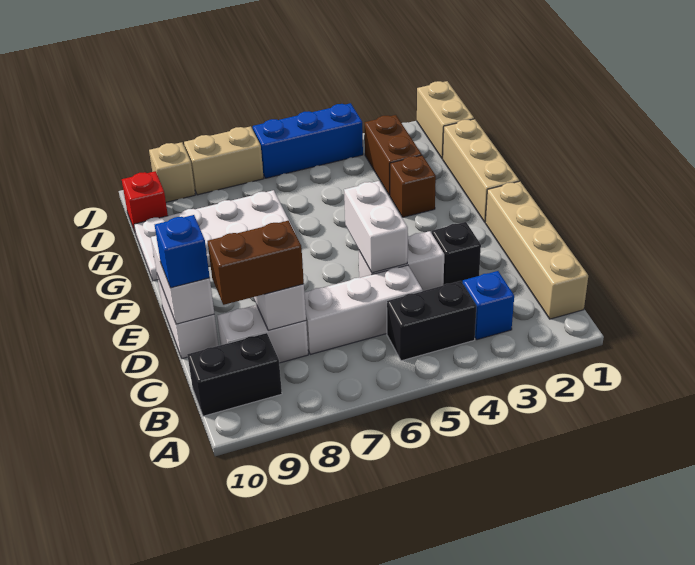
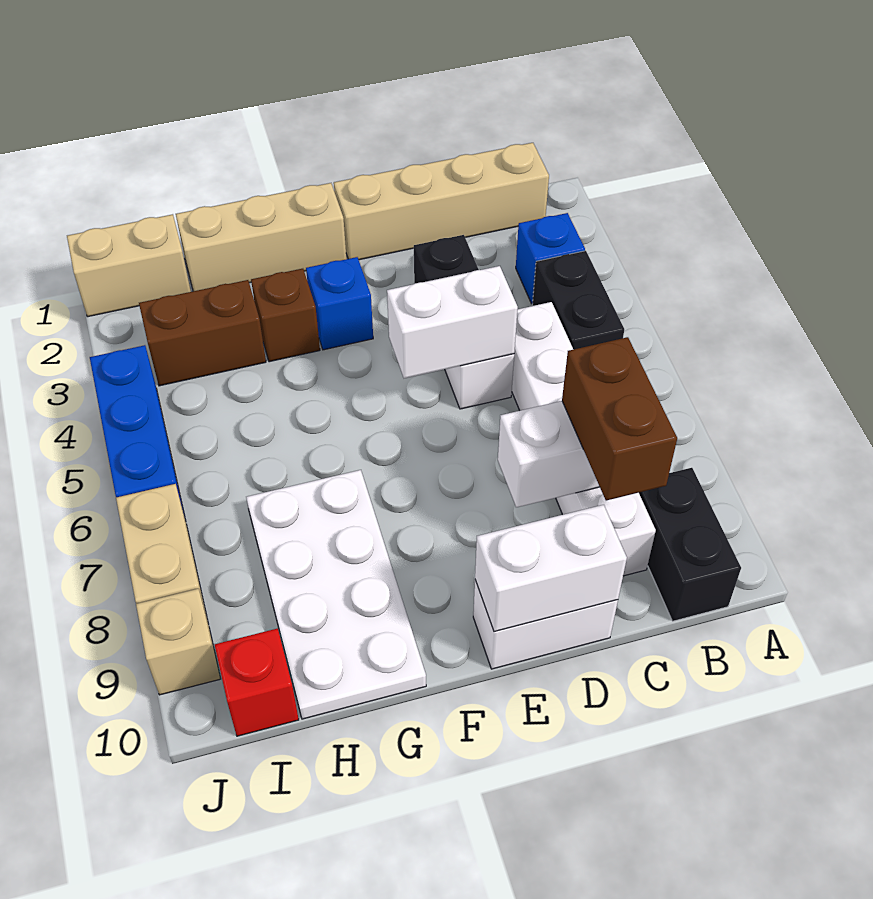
blue brick D10 level 3 -> blue brick F3 level 1

